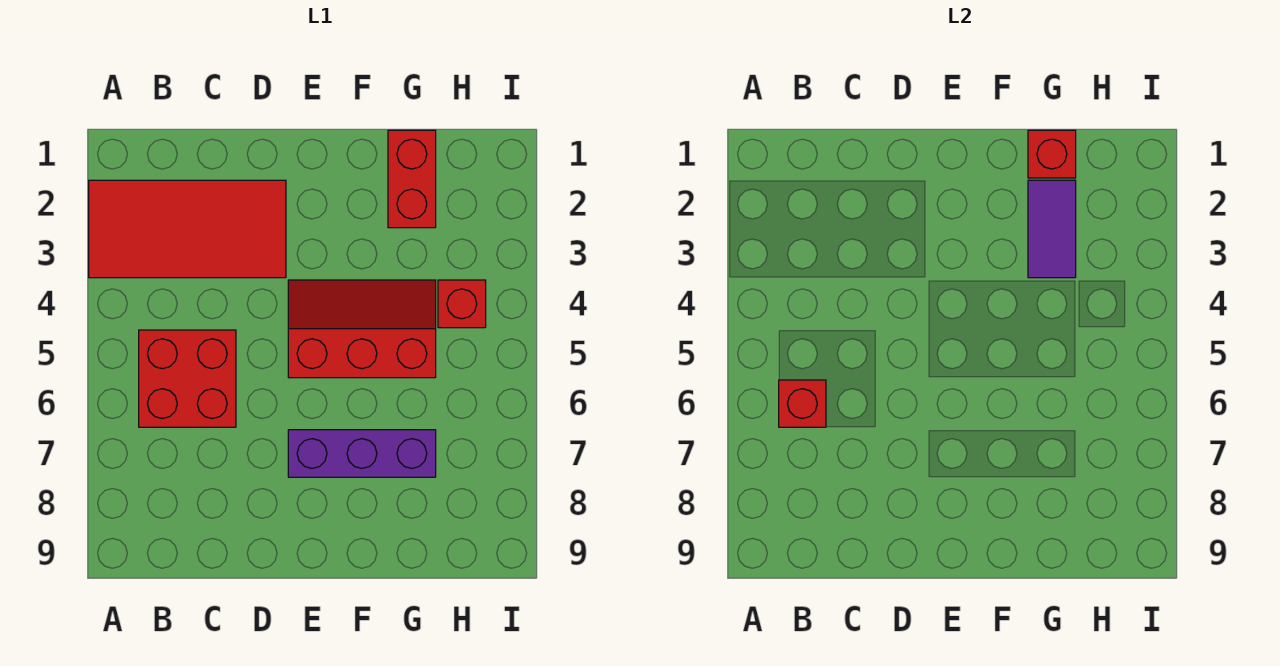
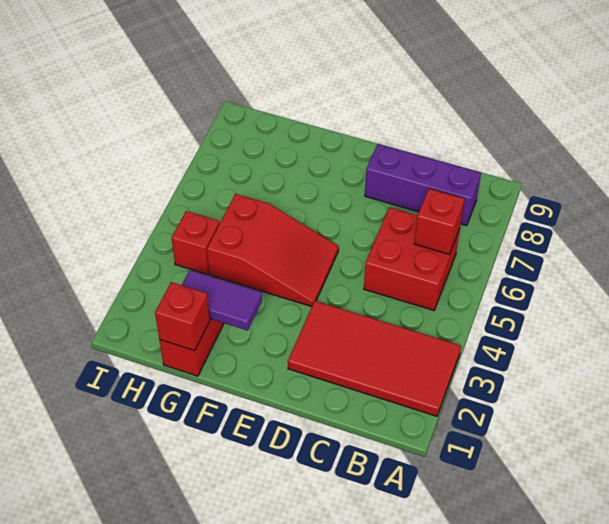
red slope E4:G5 level 1 top 5 -> red slope E4:G5 level 1 top G
purple brick E7:G7 level 1 -> purple brick B8:D8 level 1
purple tile G2:G3 level 2 -> purple tile F2:G2 level 2

